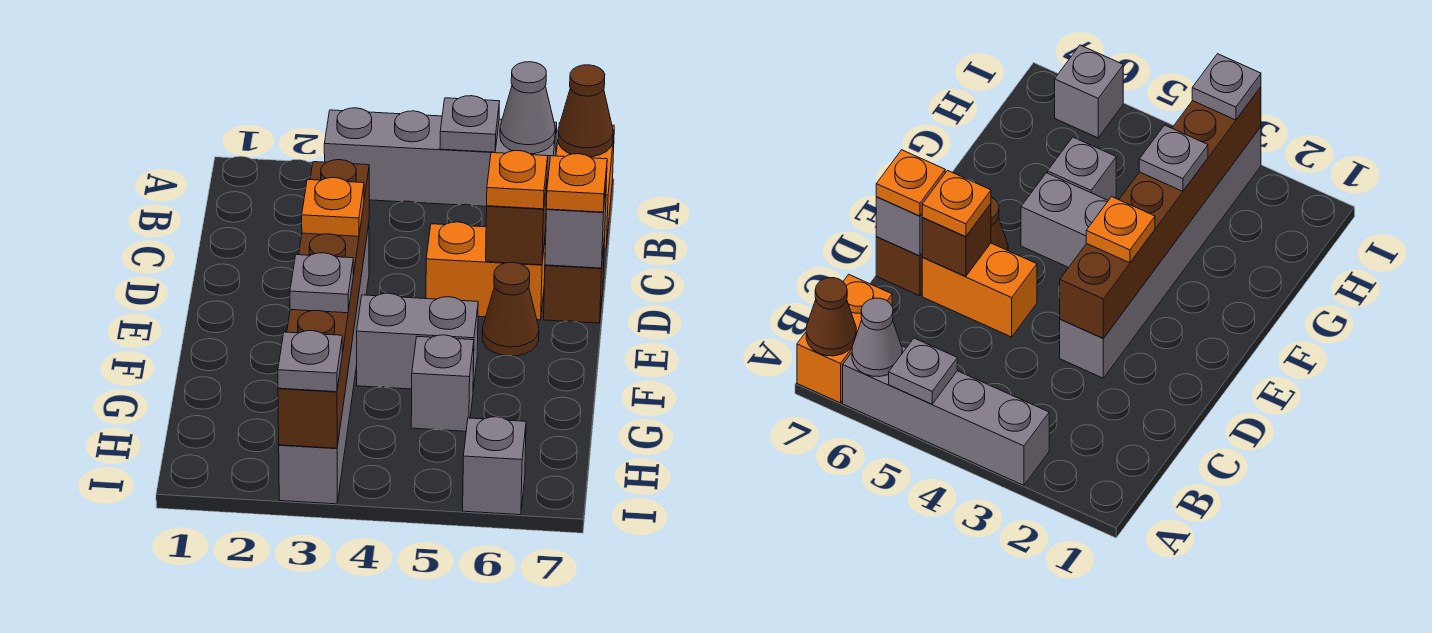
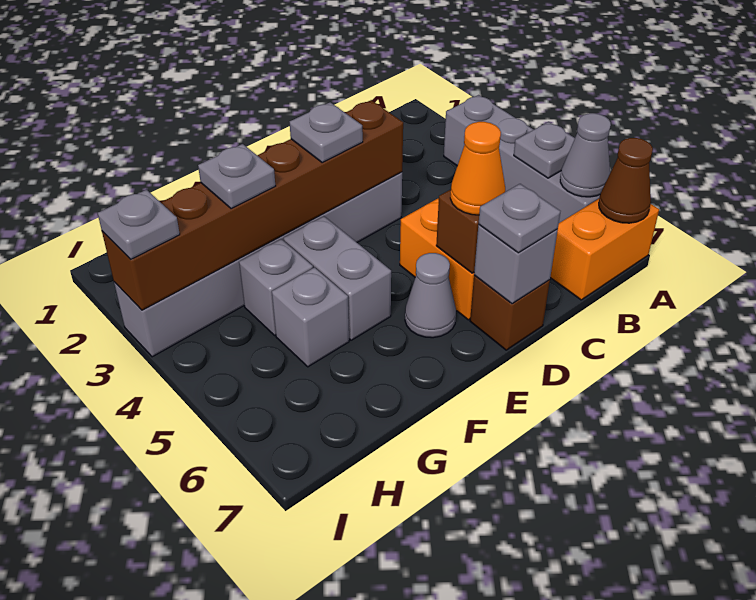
orange plate D6 level 3 -> orange cone D6 level 3
orange plate D7 level 3 -> grey plate D7 level 3
orange plate E3 level 3 -> grey plate E3 level 3
brown cone E6 level 1 -> grey cone E6 level 1
grey brick I6 level 1 -> grey brick G4 level 1

